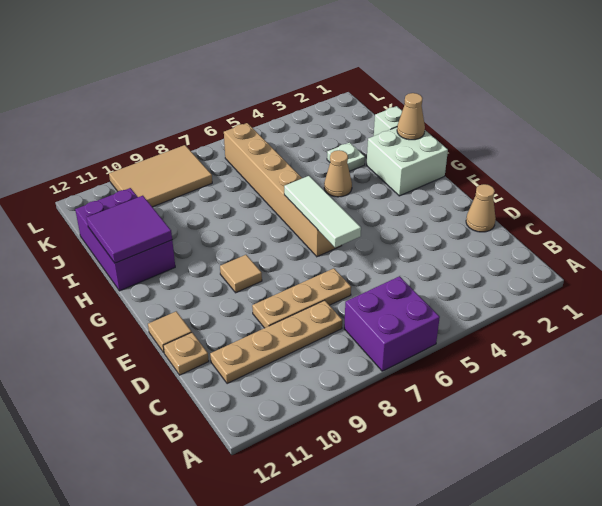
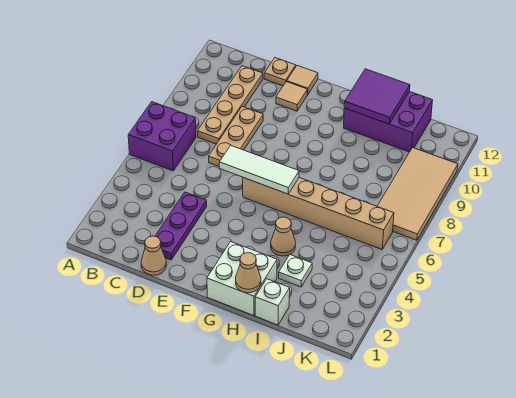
none -> purple plate D2:D4 level 1
tan tile F9 level 1 -> tan tile E11 level 1
tan tile K8:L10 level 1 -> tan tile K7:L10 level 1

